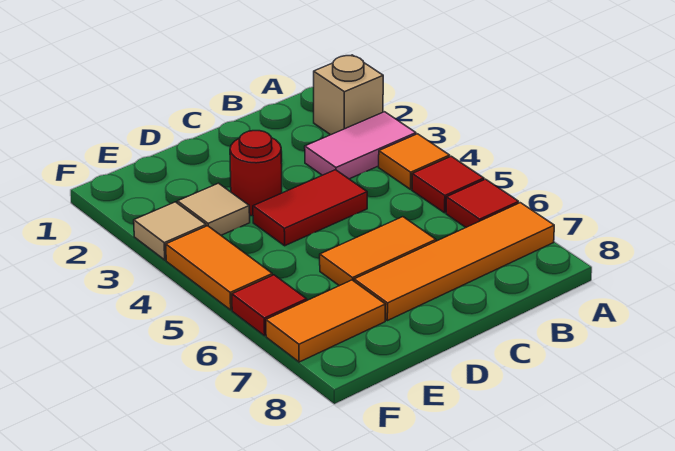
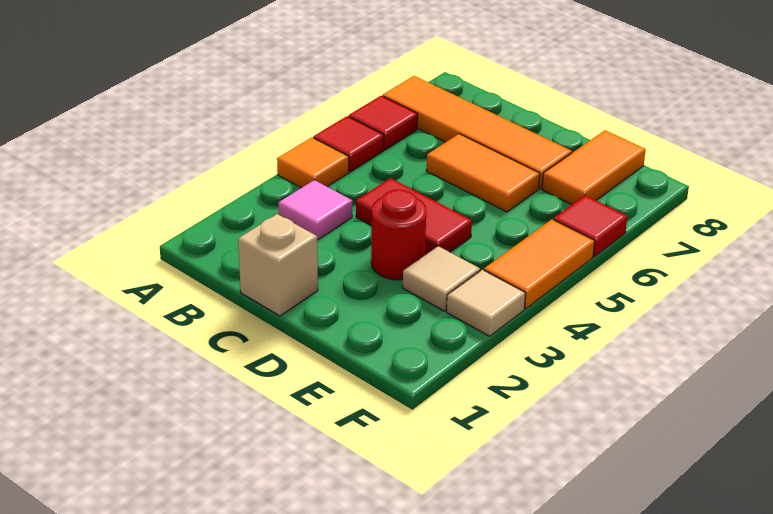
tan brick A2 level 1 -> tan brick C1 level 1
pink tile A3:B3 level 1 -> pink tile B3 level 1
orange tile E7:F7 level 1 -> orange tile E7:E8 level 1

